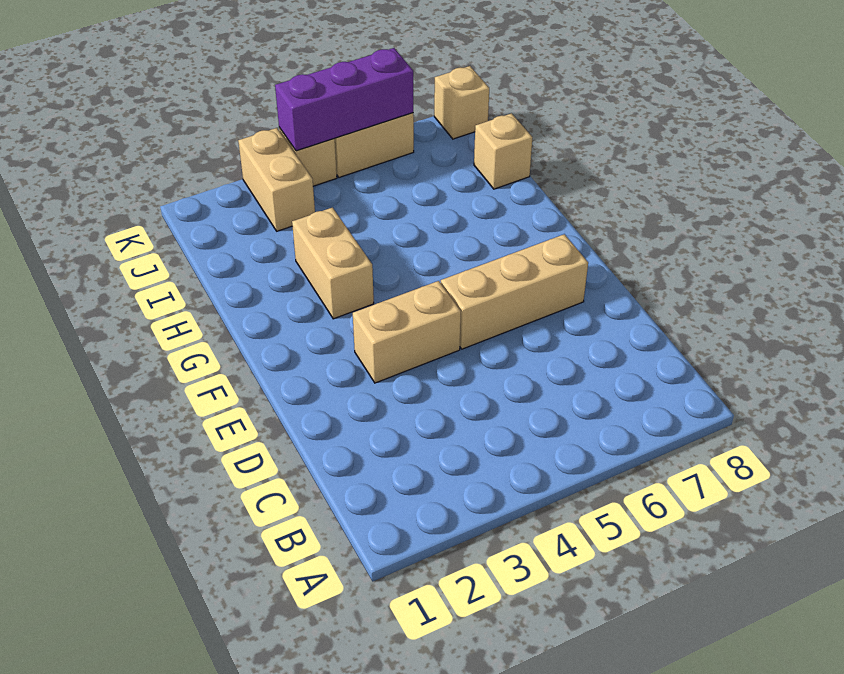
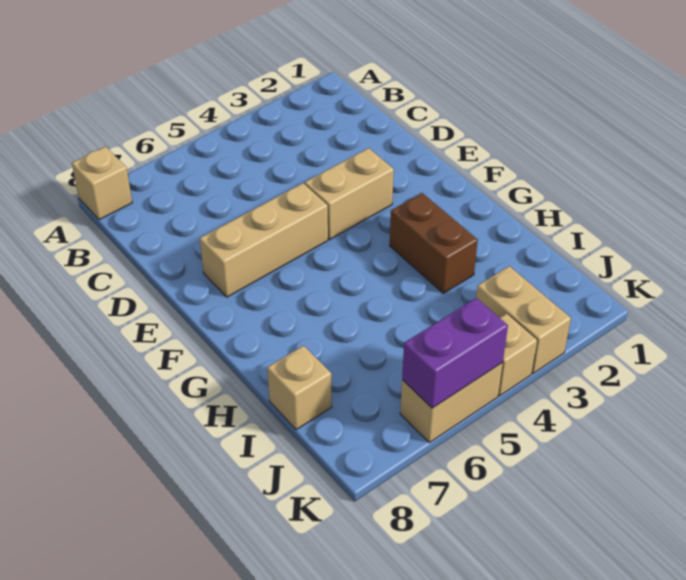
tan brick G3:H3 level 1 -> brown brick G3:H3 level 1
purple brick K4:K6 level 2 -> purple brick K5:K6 level 2
tan brick K8 level 1 -> tan brick A8 level 1

